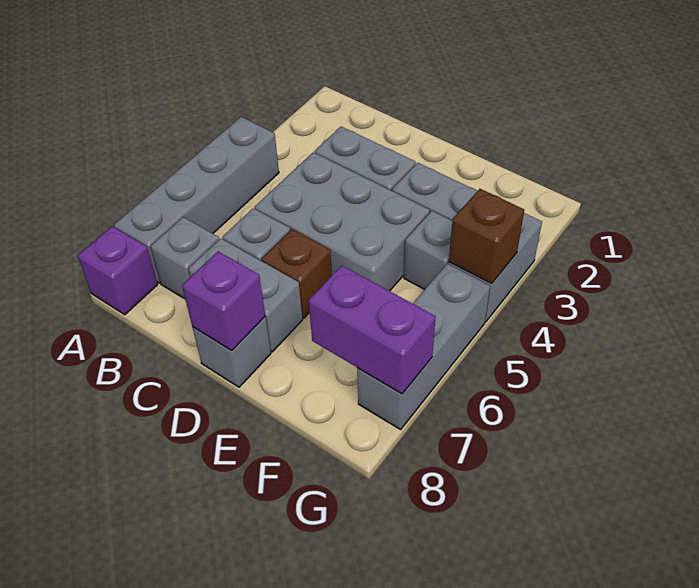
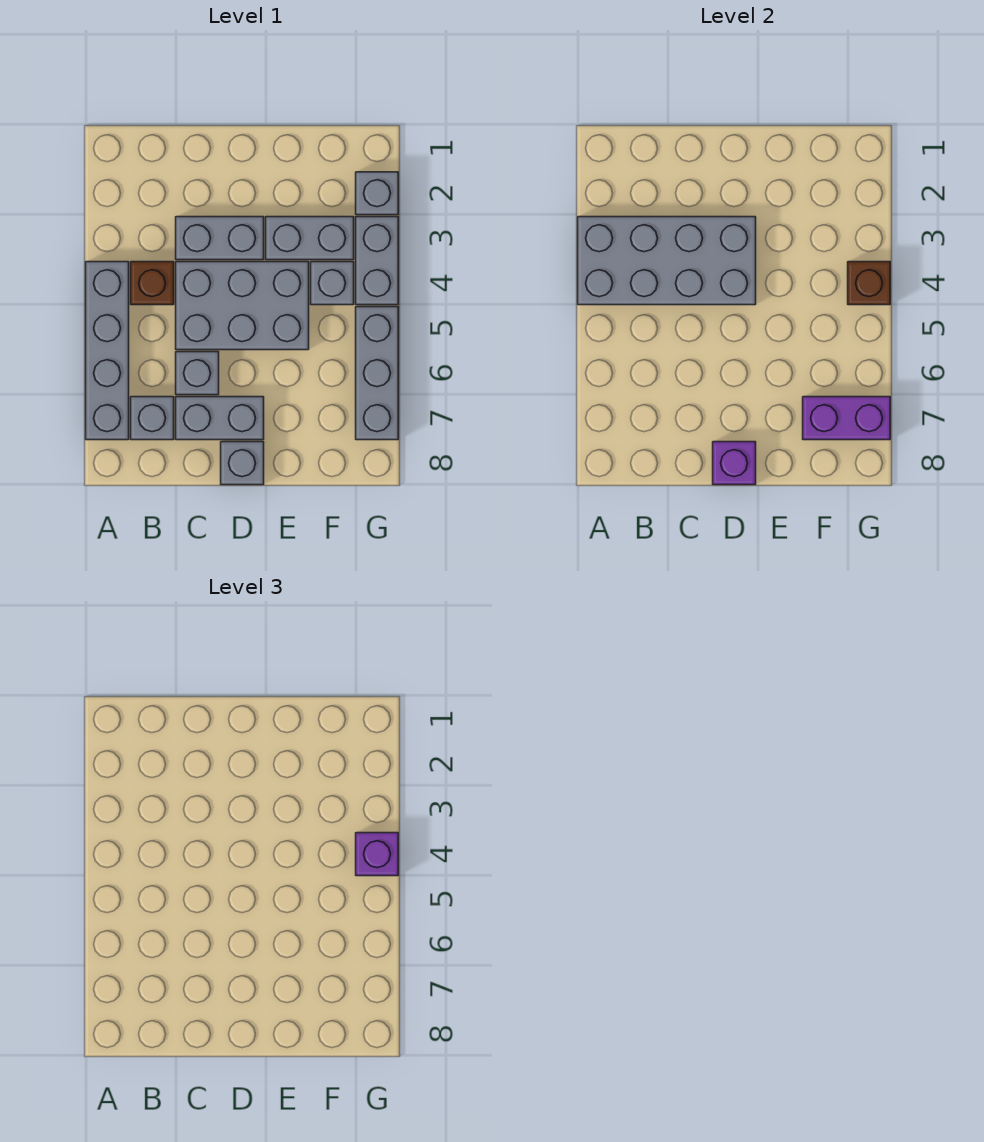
none -> grey brick A3:D4 level 2
purple brick A8 level 1 -> purple brick G4 level 3
brown brick D6 level 1 -> brown brick B4 level 1
none -> grey brick G2 level 1

